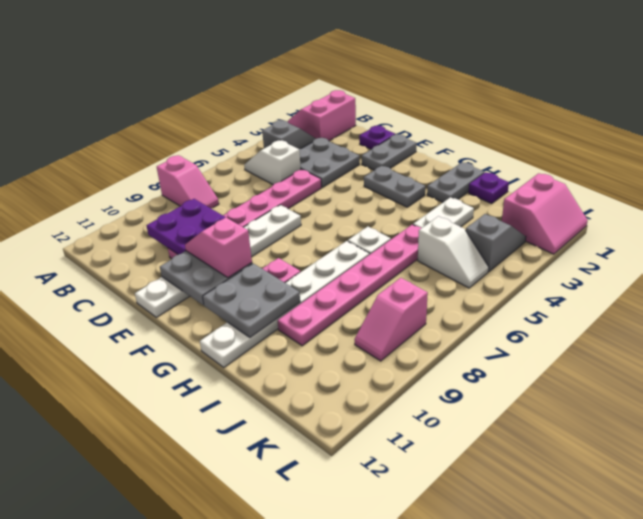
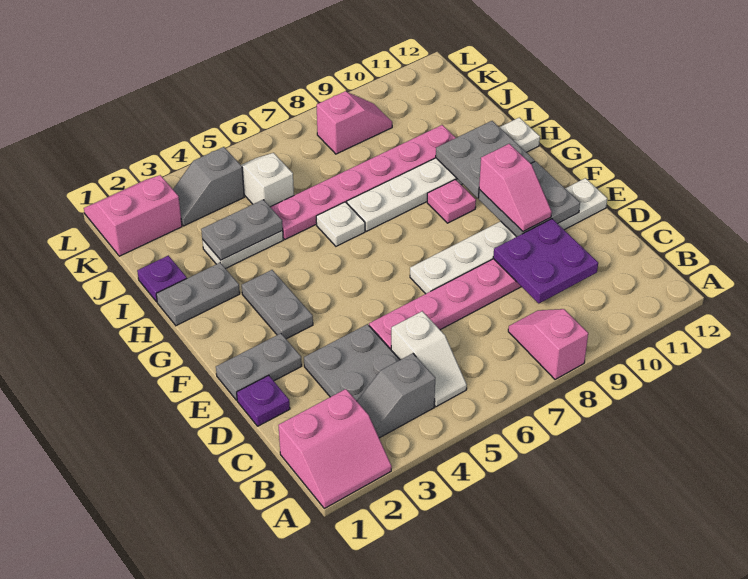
none -> grey plate I3:I4 level 2

